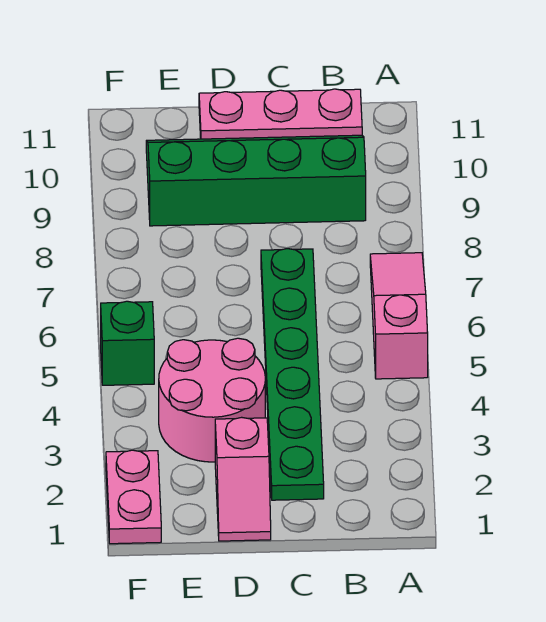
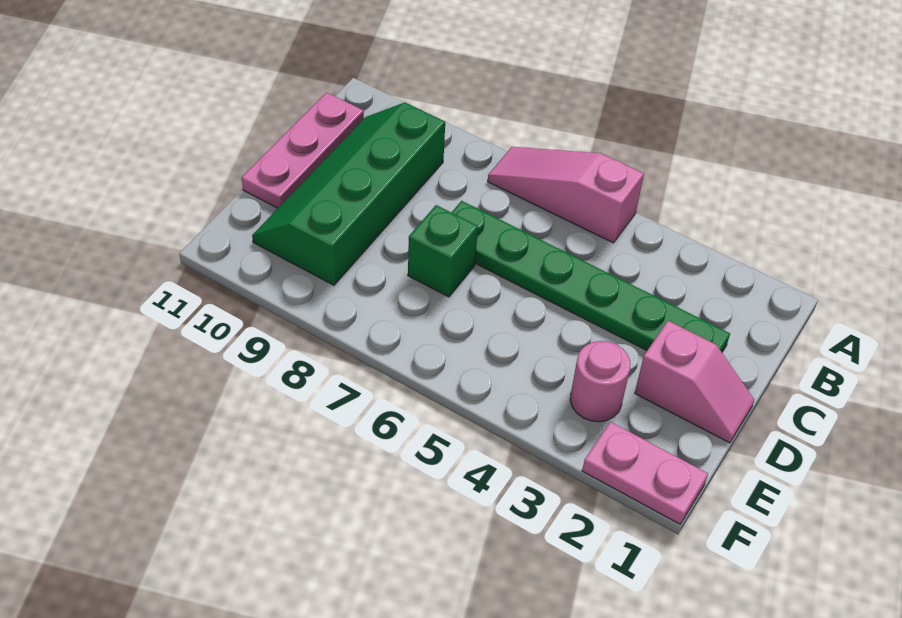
pink round brick D3:E4 level 1 -> pink round brick E3 level 1
green brick F5 level 1 -> green brick D7 level 1

